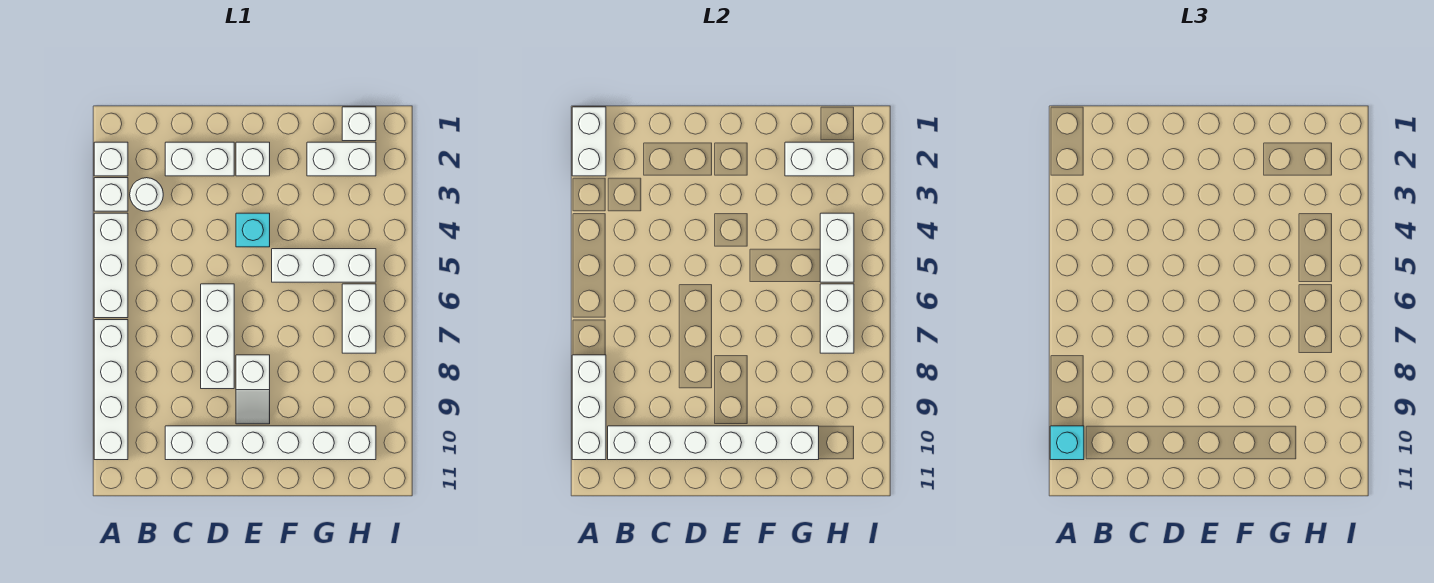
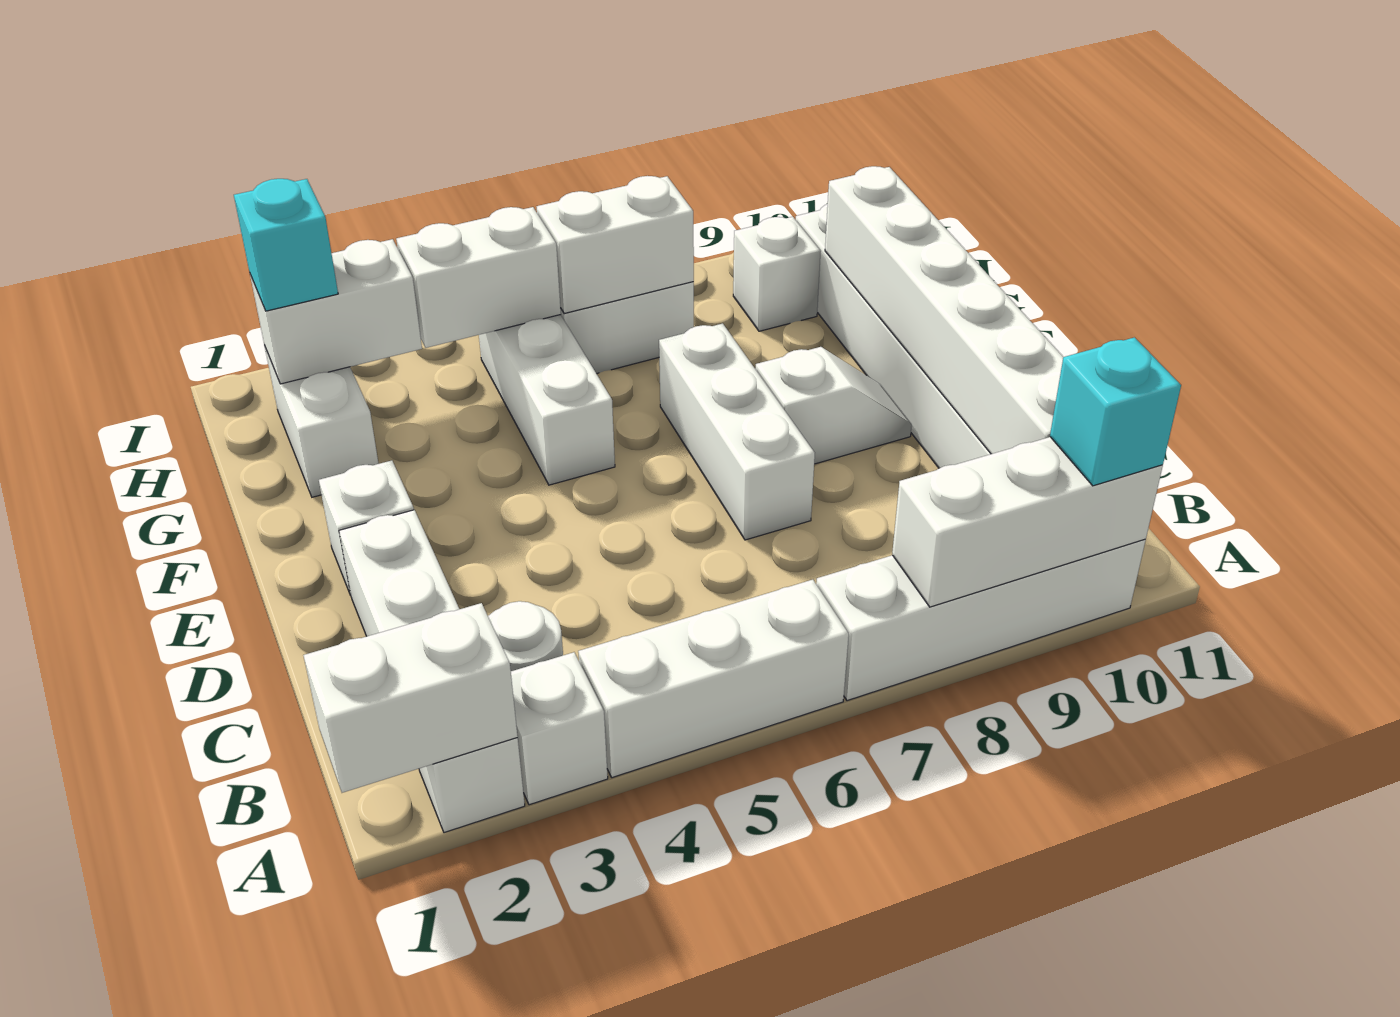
white brick D6:D8 level 1 -> white brick D7:F7 level 1
cyan brick E4 level 1 -> cyan brick H2 level 3
white brick G2:H2 level 2 -> white brick H2:H3 level 2
white brick H1 level 1 -> white brick H9 level 1

